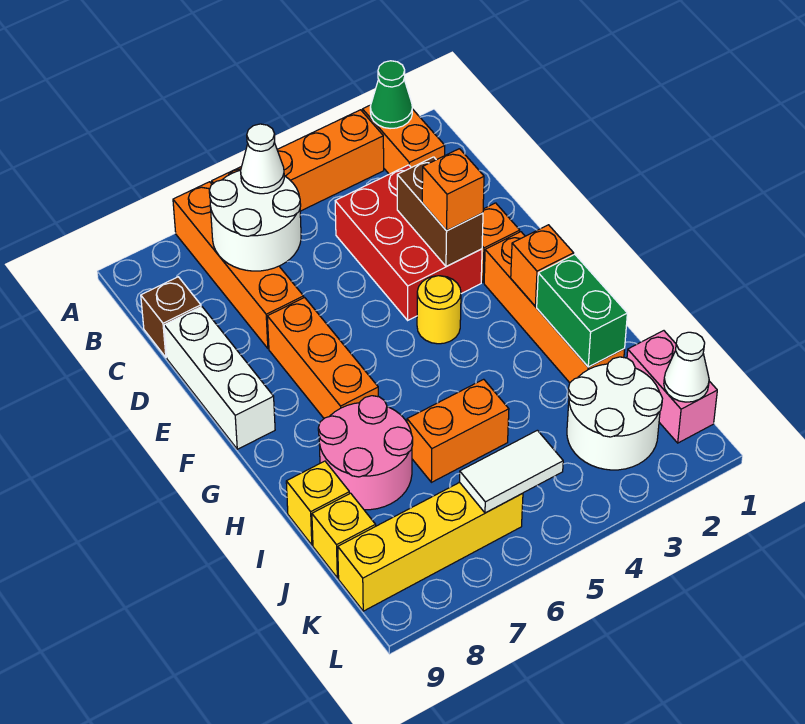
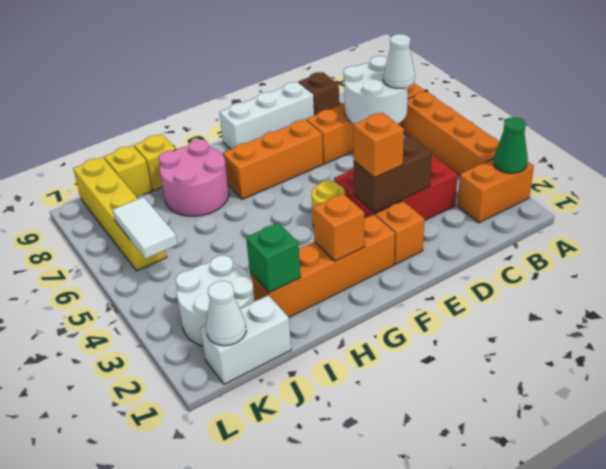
green brick H2:I2 level 2 -> green brick I2 level 2
orange brick I5:I6 level 1 -> none
pink brick J1:K1 level 1 -> white brick J1:K1 level 1

